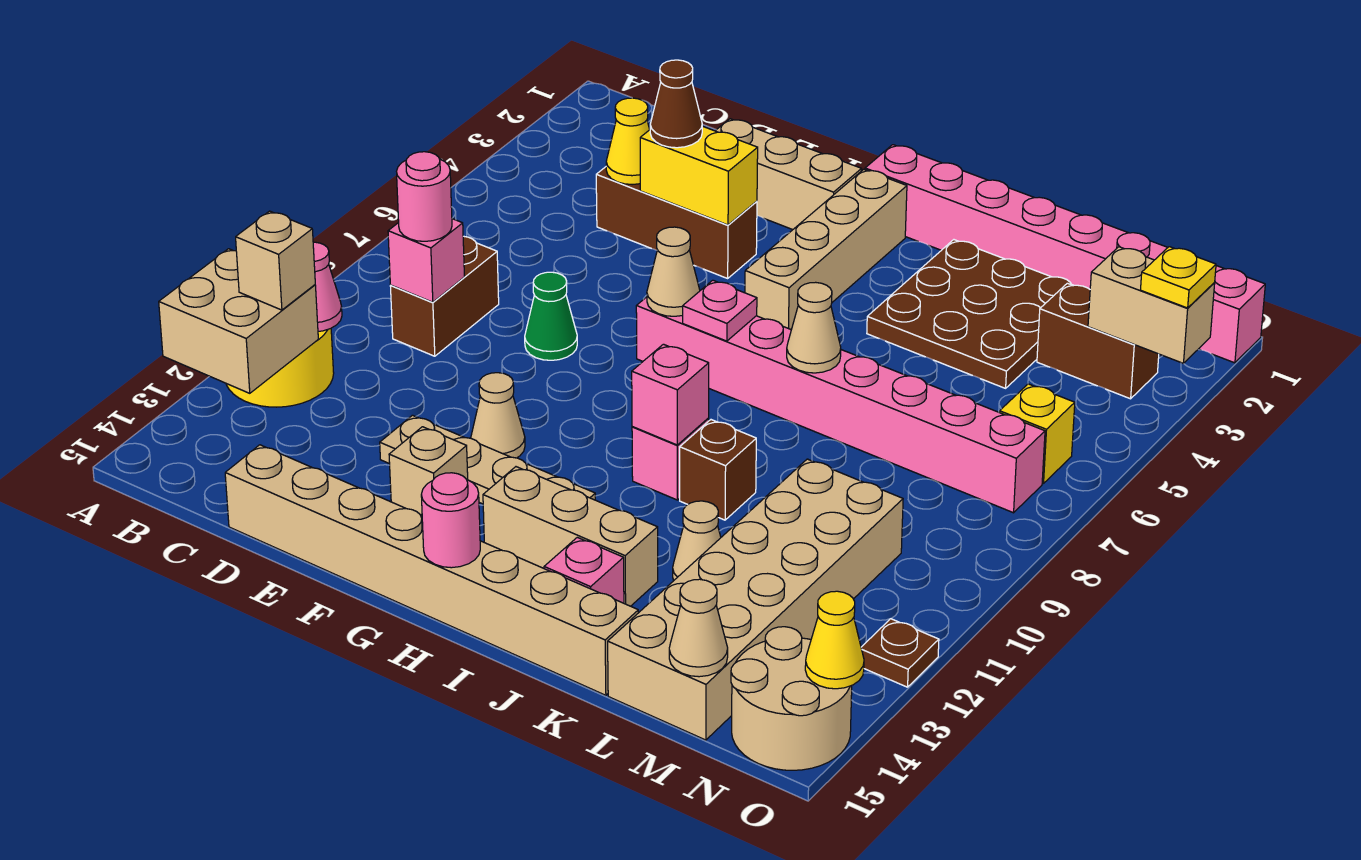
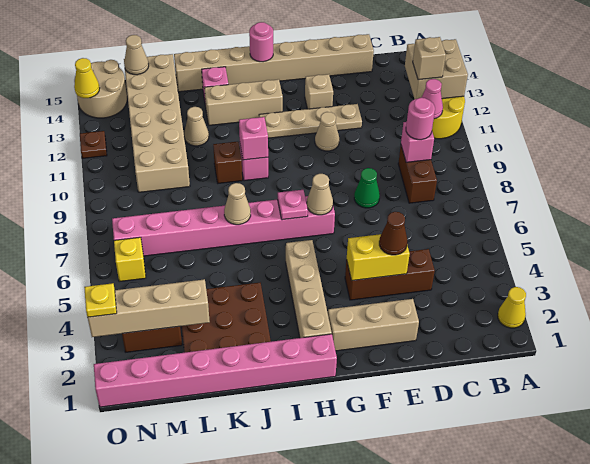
yellow cone D4 level 2 -> yellow cone A2 level 1
tan brick N3:O3 level 2 -> tan brick L3:O3 level 2

